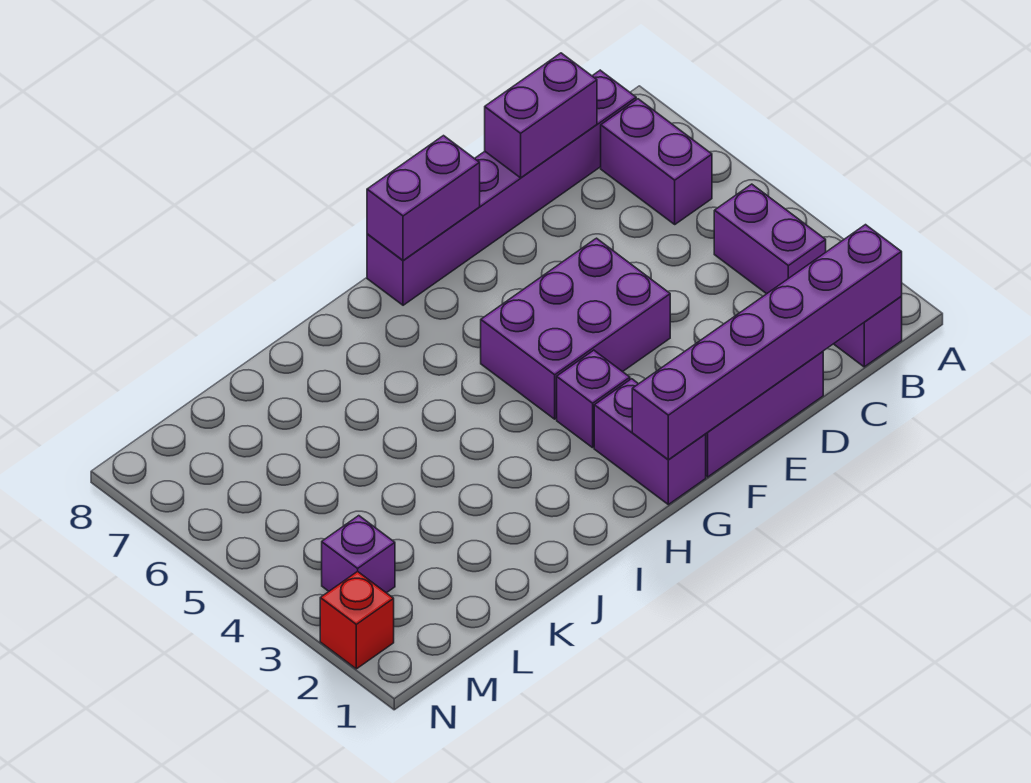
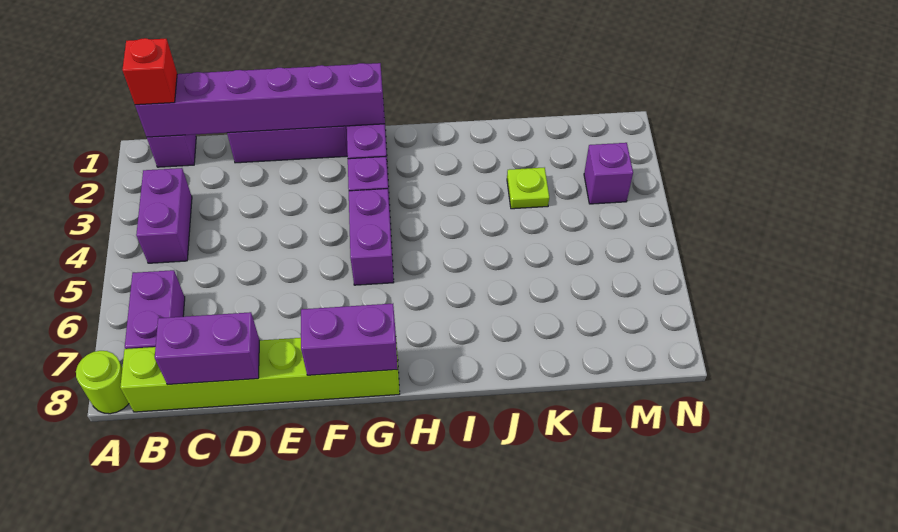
none -> lime round brick A8 level 1
purple brick B8:G8 level 1 -> lime brick B8:G8 level 1
purple brick E4:G5 level 1 -> purple brick G4:G5 level 1
none -> lime plate K3 level 1
red brick N2 level 1 -> red brick B1 level 3

